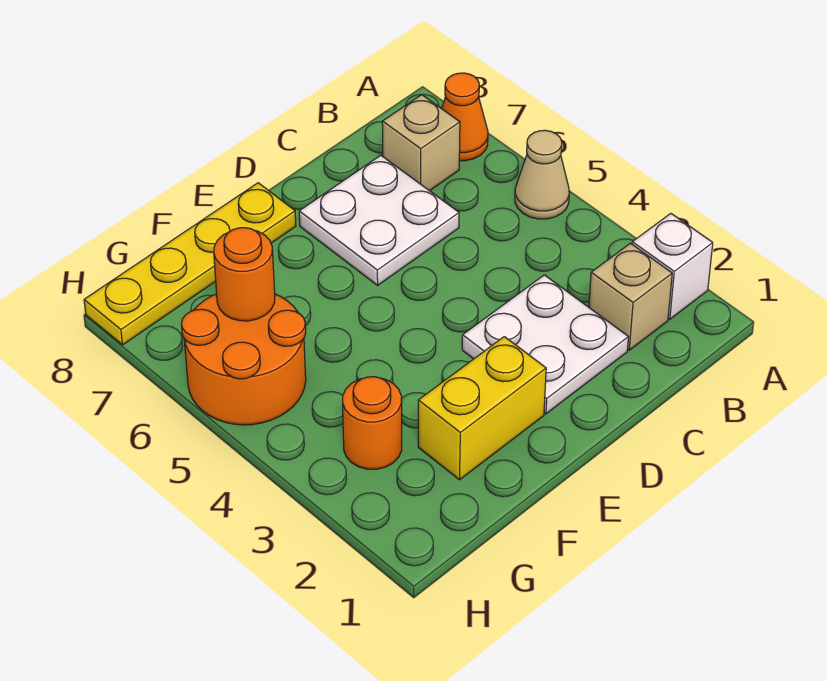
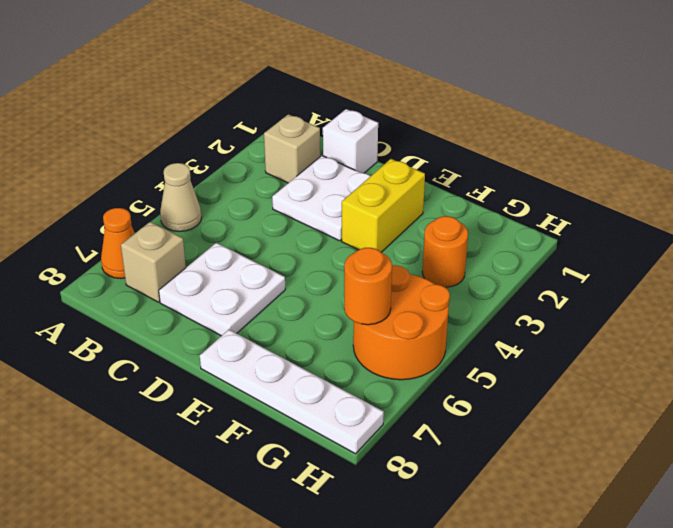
white brick A2 level 1 -> white brick C1 level 1
yellow brick E2:F2 level 1 -> yellow brick E2:E3 level 1
yellow plate E8:H8 level 1 -> white plate E8:H8 level 1

